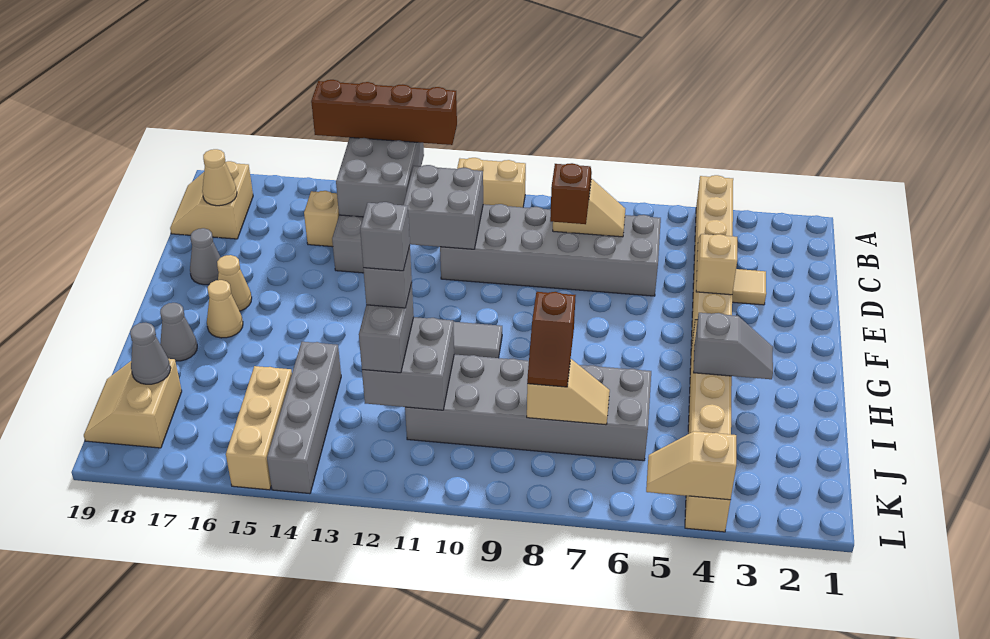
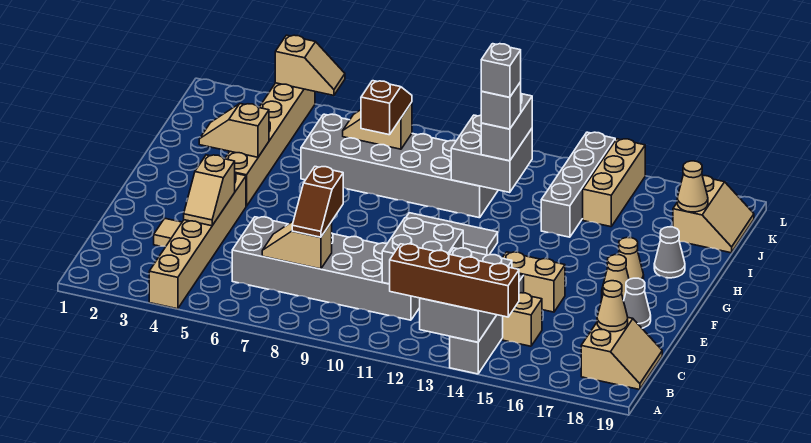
tan brick A10:A11 level 1 -> tan brick E14:E15 level 1
grey slope H3:H4 level 2 top 4 -> tan slope H3:H4 level 2 top 4
grey cone J18 level 2 -> tan cone J18 level 2

